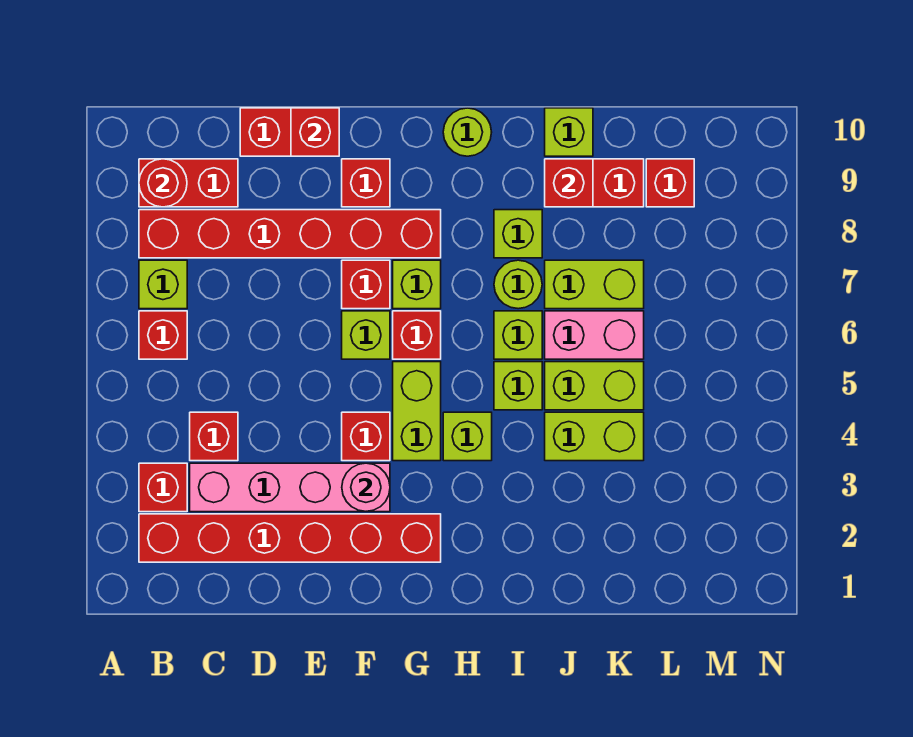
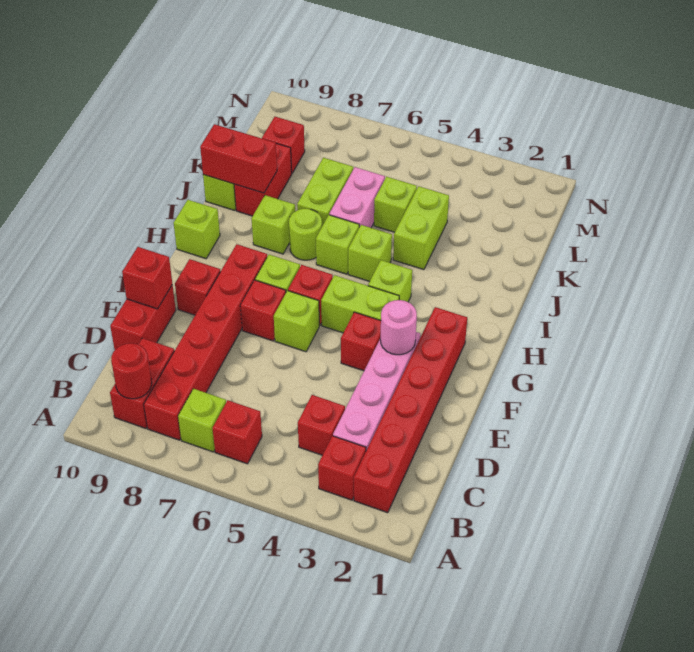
lime round brick H10 level 1 -> lime brick H10 level 1
lime brick J5:K5 level 1 -> lime brick K5 level 1
red brick J9 level 2 -> red brick J9:J10 level 2

